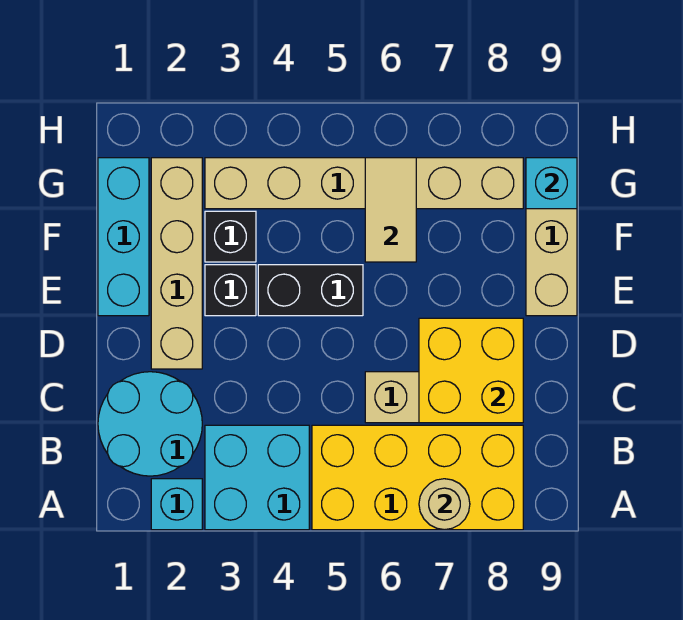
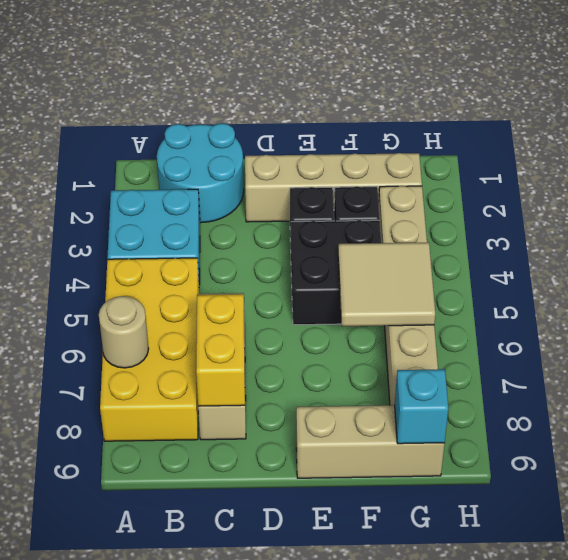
cyan brick A2 level 1 -> none
yellow brick C7:D8 level 2 -> yellow brick C7:C8 level 2
cyan brick E1:G1 level 1 -> none
black brick E4:E5 level 1 -> black brick E4:F5 level 1
tan tile F6:G6 level 2 -> tan tile F5:G6 level 2

